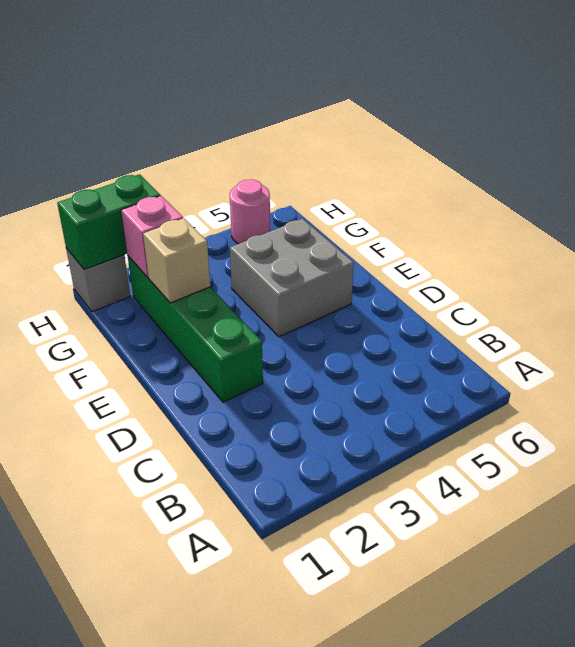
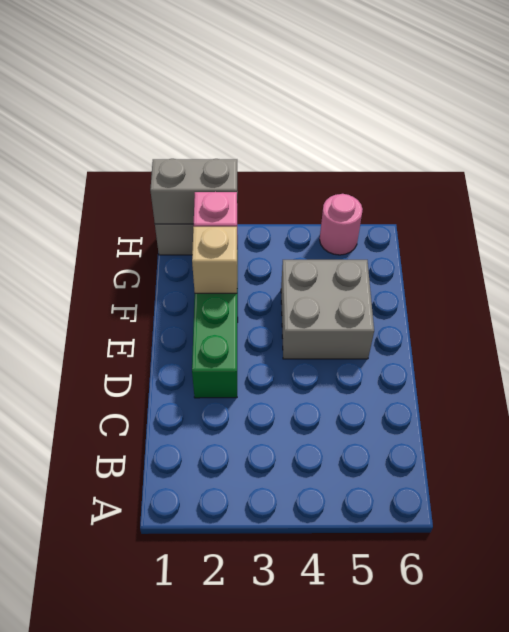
green brick H1:H2 level 2 -> grey brick H1:H2 level 2

